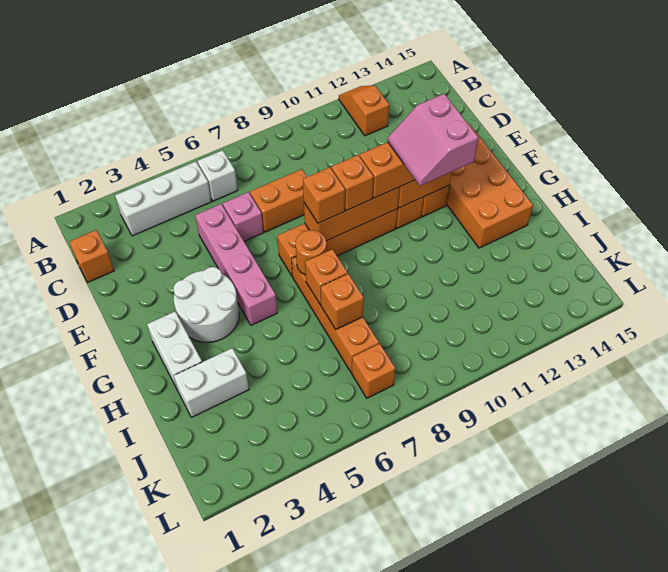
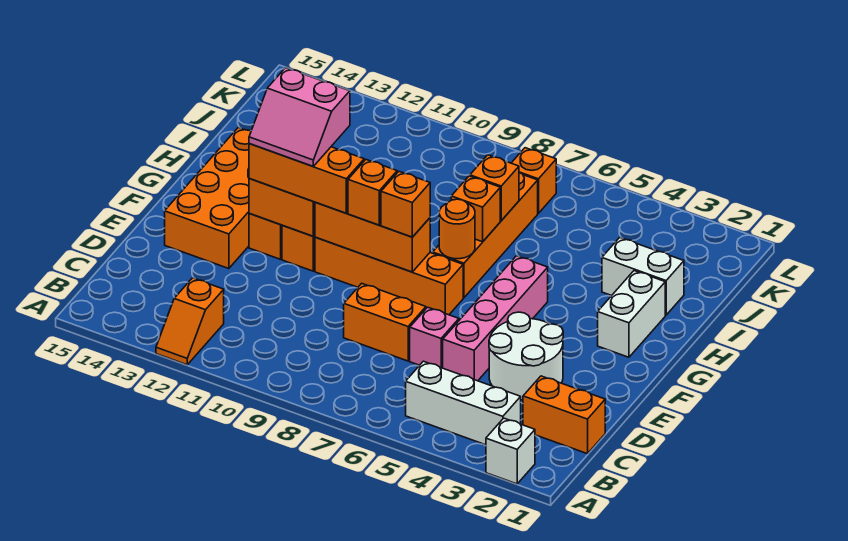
white brick B6 level 1 -> white brick A2 level 1
orange brick C1 level 1 -> orange brick C1:C2 level 1
white round brick F3:G4 level 1 -> white round brick D3:E4 level 1
pink slope F11:G12 level 4 top 12 -> pink slope F11:G12 level 4 top G

